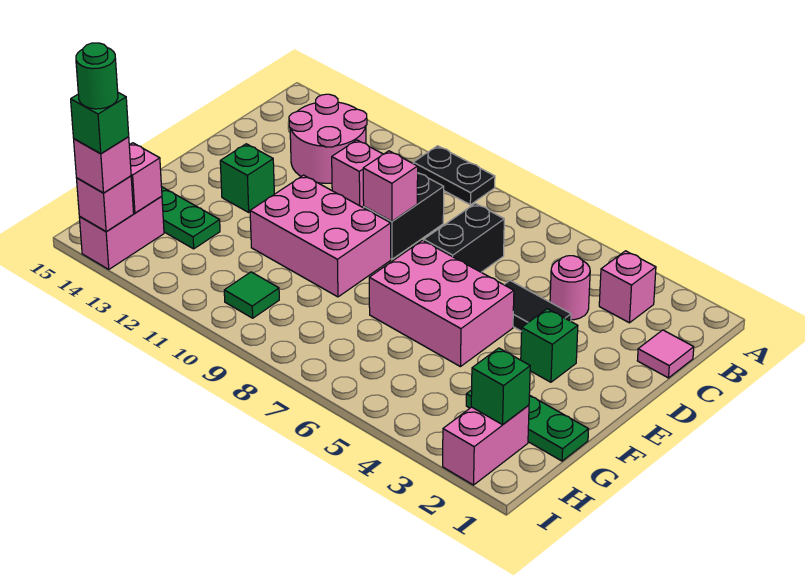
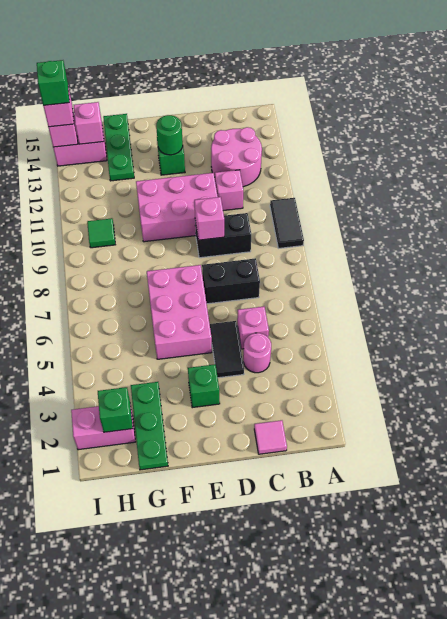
black plate A9:A10 level 1 -> black tile A9:A10 level 1
pink brick B3 level 1 -> pink brick C5 level 1
pink brick E9:F11 level 1 -> pink brick D10:F11 level 1
green round brick I14 level 5 -> green round brick E13 level 2

